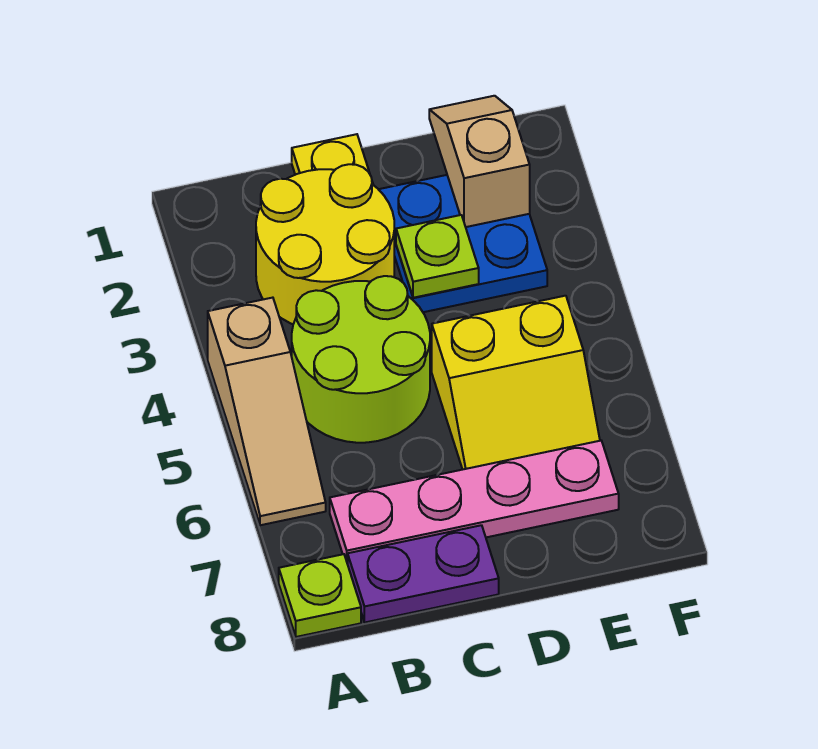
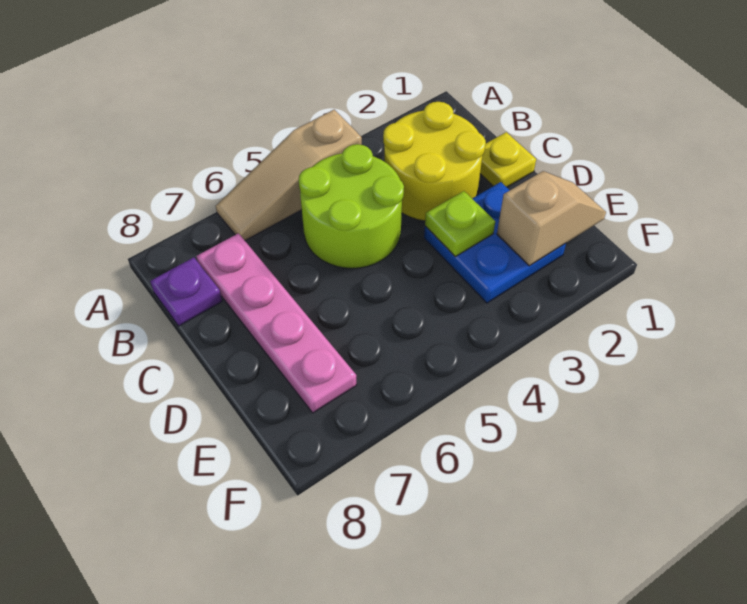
lime plate A8 level 1 -> none
purple plate B8:C8 level 1 -> purple plate B8 level 1
yellow slope D5:E6 level 1 top 5 -> none

